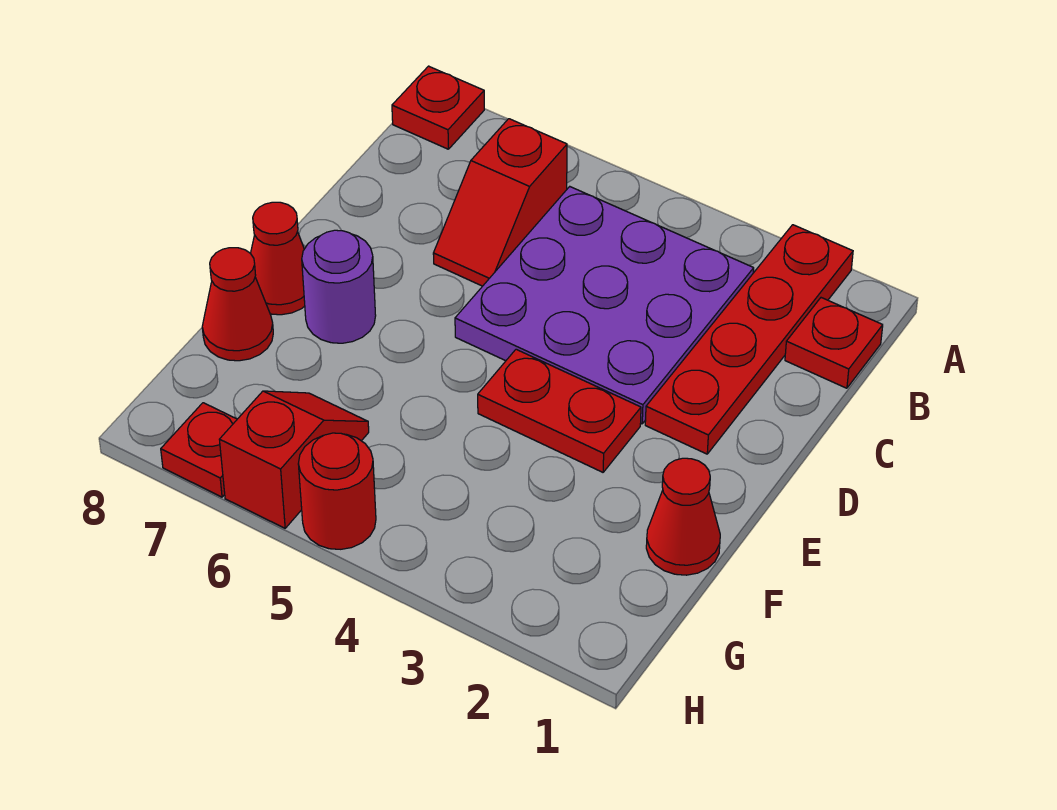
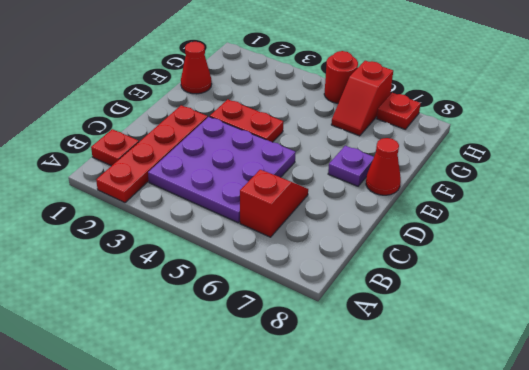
red plate A8 level 1 -> none
purple round brick E7 level 1 -> purple plate E7 level 1
red cone F8 level 1 -> none

